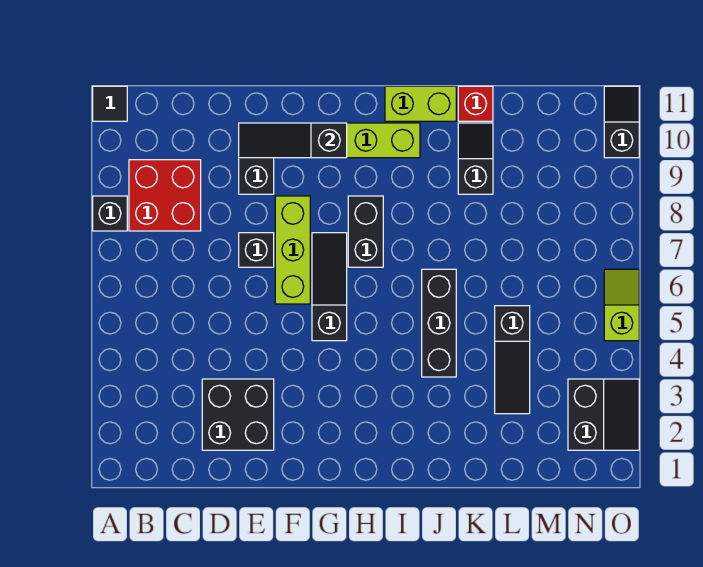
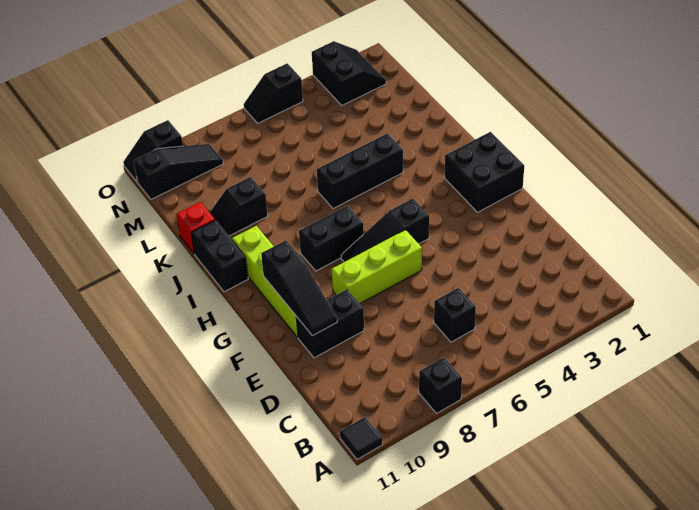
red brick B8:C9 level 1 -> none
black brick D2:E3 level 1 -> black brick G1:H2 level 1
black brick E7 level 1 -> black brick C6 level 1
lime brick I11:J11 level 1 -> black brick I11:J11 level 1
black slope L3:L5 level 1 top 5 -> black slope N9:N11 level 1 top 11
black slope N2:O3 level 1 top N -> black slope N2:O3 level 1 top 3
lime slope O5:O6 level 1 top 5 -> black slope O5:O6 level 1 top 5

